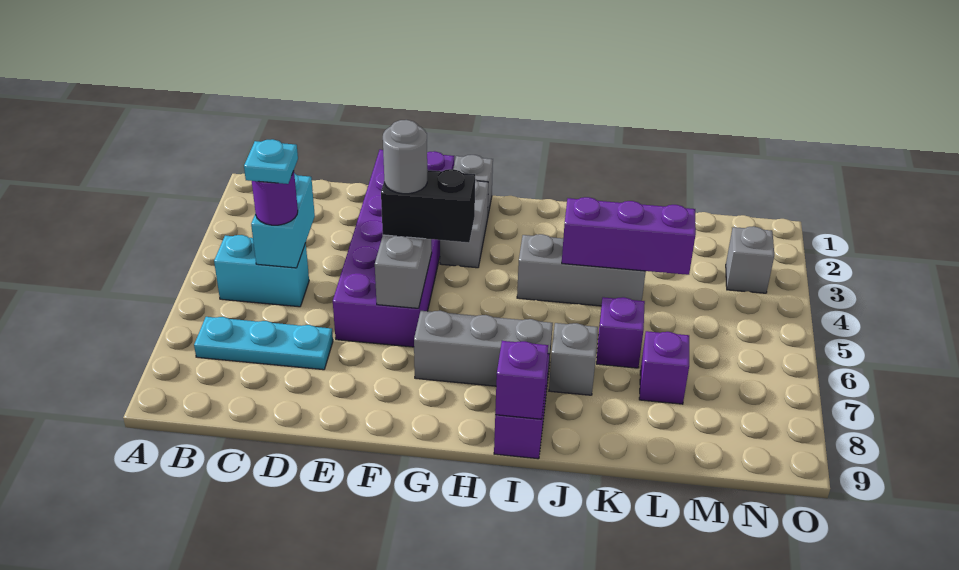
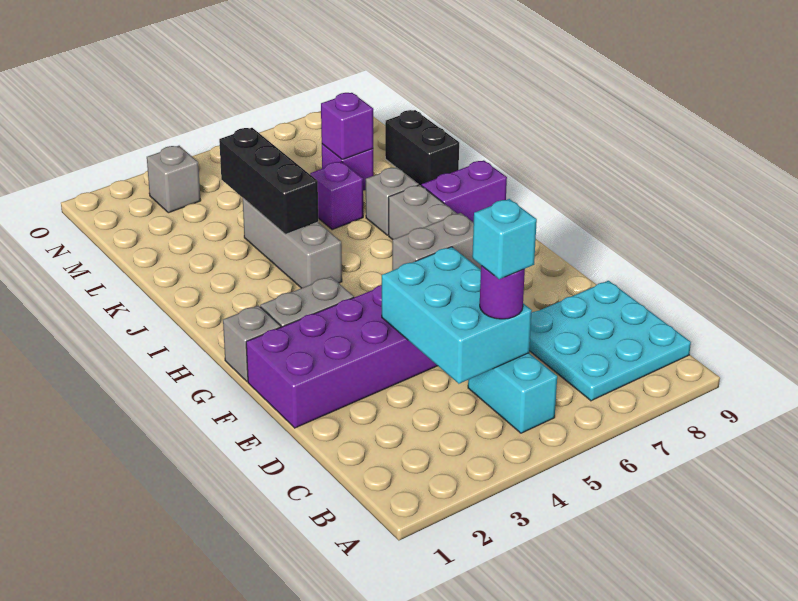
cyan plate B7:D7 level 1 -> cyan plate B7:D9 level 1
cyan brick C4:C5 level 2 -> cyan brick C4:E5 level 2
cyan plate C5 level 4 -> cyan brick C5 level 4
black brick F5:G5 level 3 -> black brick K9:L9 level 1
grey round brick F5 level 4 -> none
purple brick I9 level 2 -> purple brick L7 level 2
purple brick J4:L4 level 2 -> black brick J4:L4 level 2

